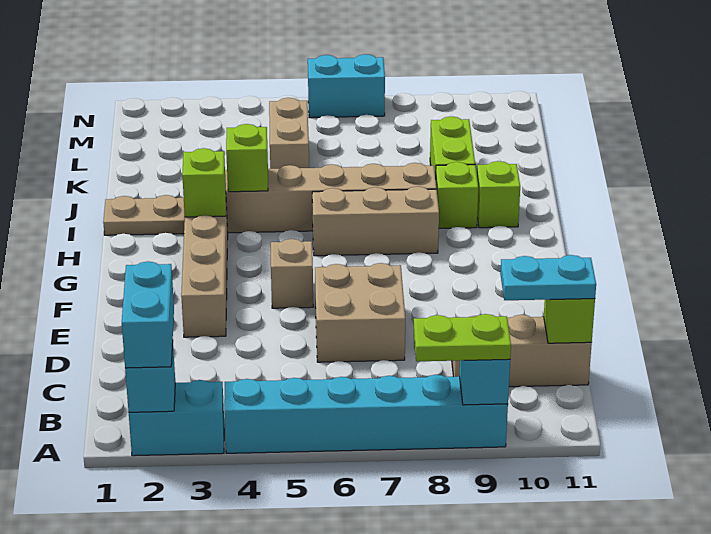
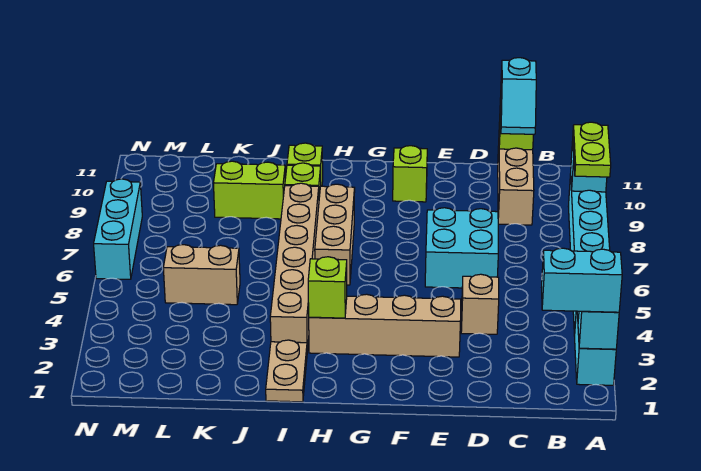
cyan plate C10:C11 level 3 -> cyan slope C10:C11 level 3 top 11
tan brick D6:E7 level 1 -> cyan brick D6:E7 level 1
tan brick F5 level 1 -> tan brick D4 level 1
lime brick I4 level 2 -> lime brick F10 level 1
cyan brick N6:N7 level 1 -> cyan brick N6:N8 level 1

